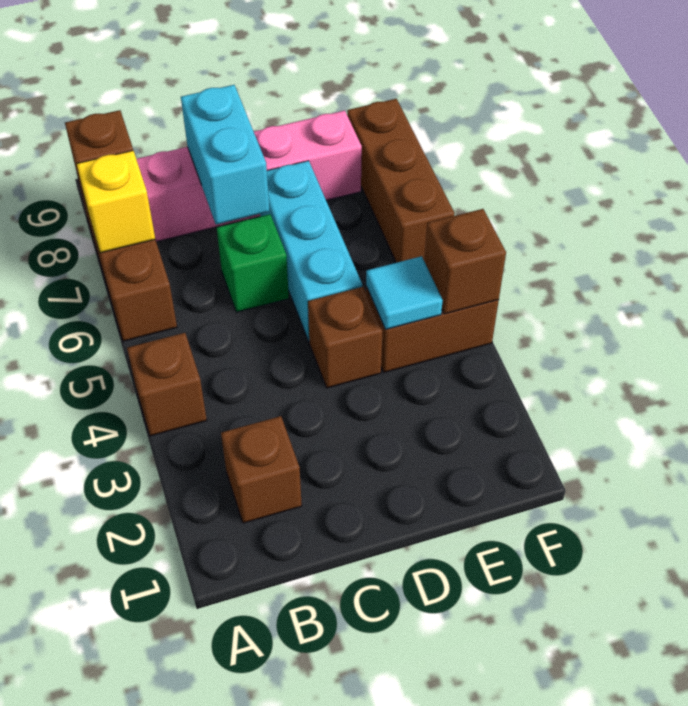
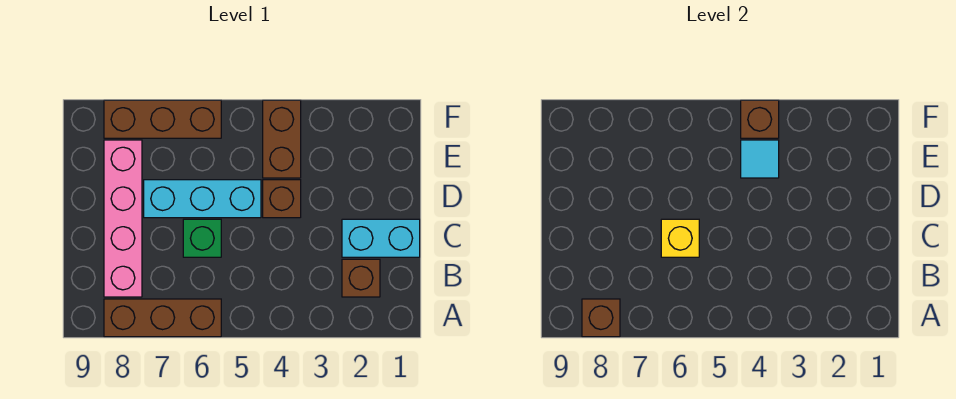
brown brick A4 level 1 -> none
yellow brick A7 level 2 -> yellow brick C6 level 2
cyan brick C7:C8 level 2 -> cyan brick C1:C2 level 1

